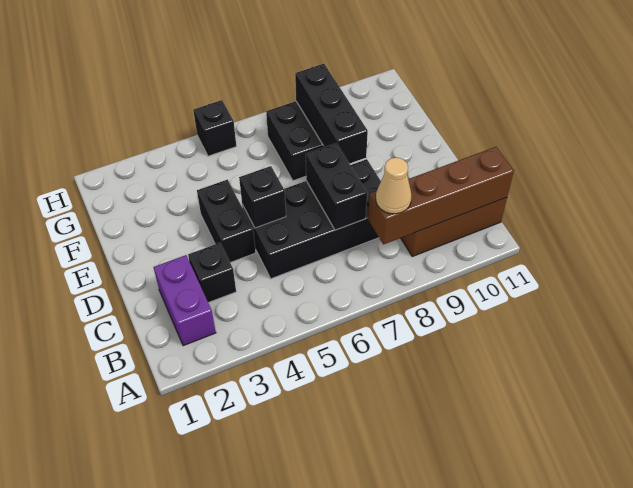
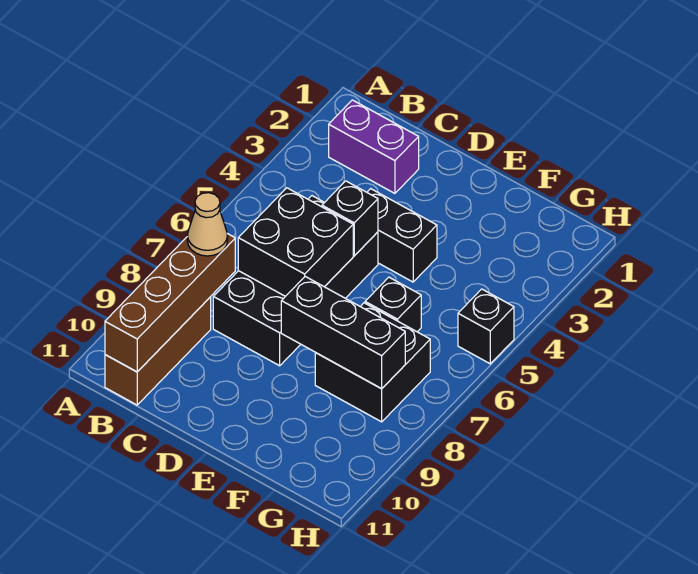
black brick C3 level 1 -> black brick F6 level 1
black brick C7:D7 level 2 -> black brick C6:D7 level 2

